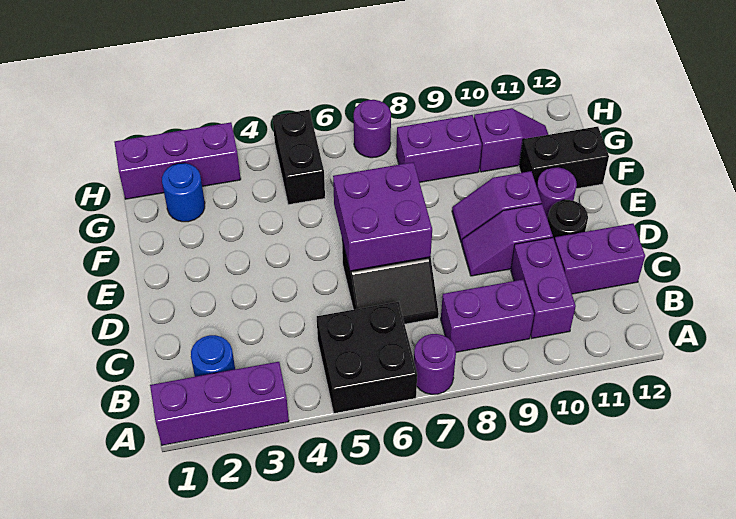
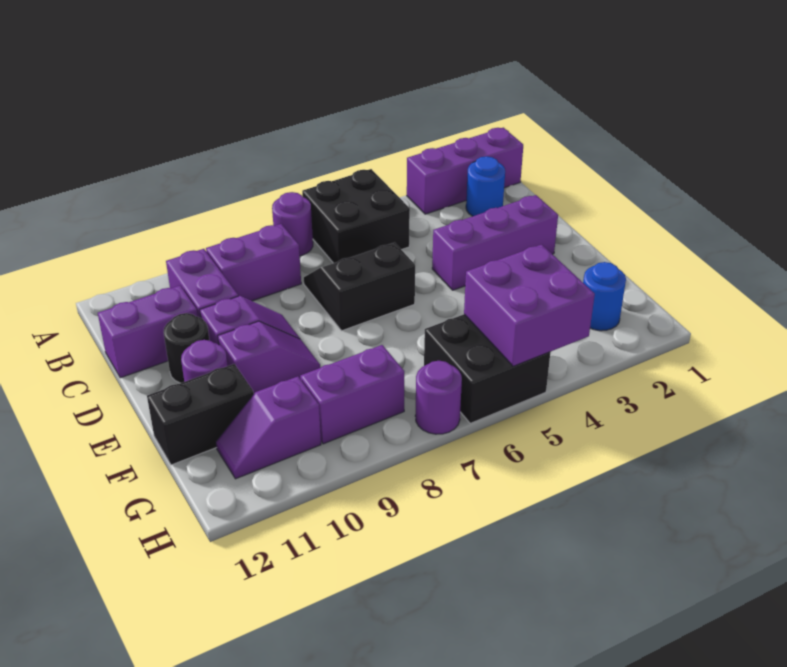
purple brick D6:E7 level 2 -> purple brick G4:H5 level 2
black brick G5:H5 level 1 -> black brick G5:H6 level 1
purple brick H1:H3 level 1 -> purple brick D2:D4 level 1

